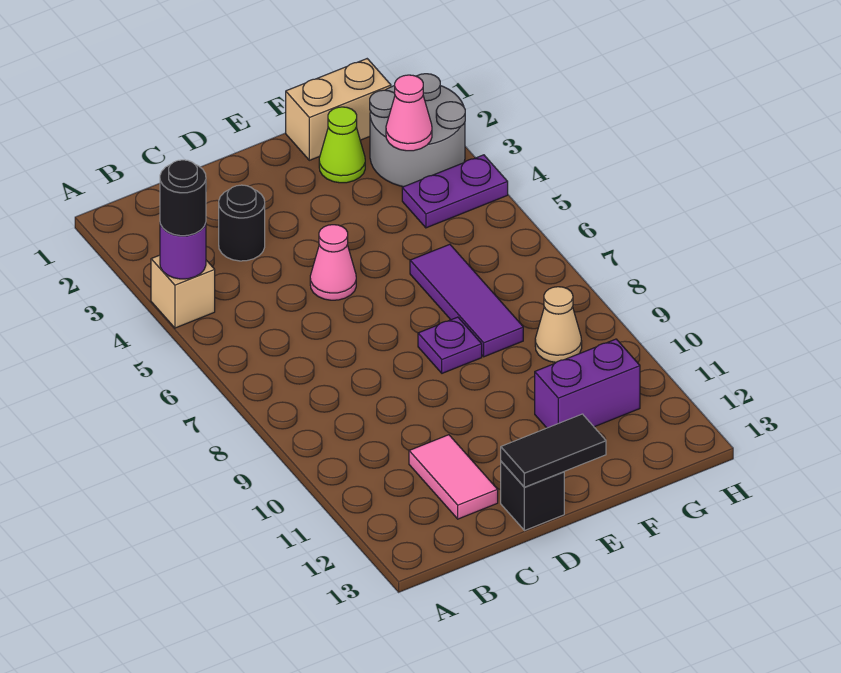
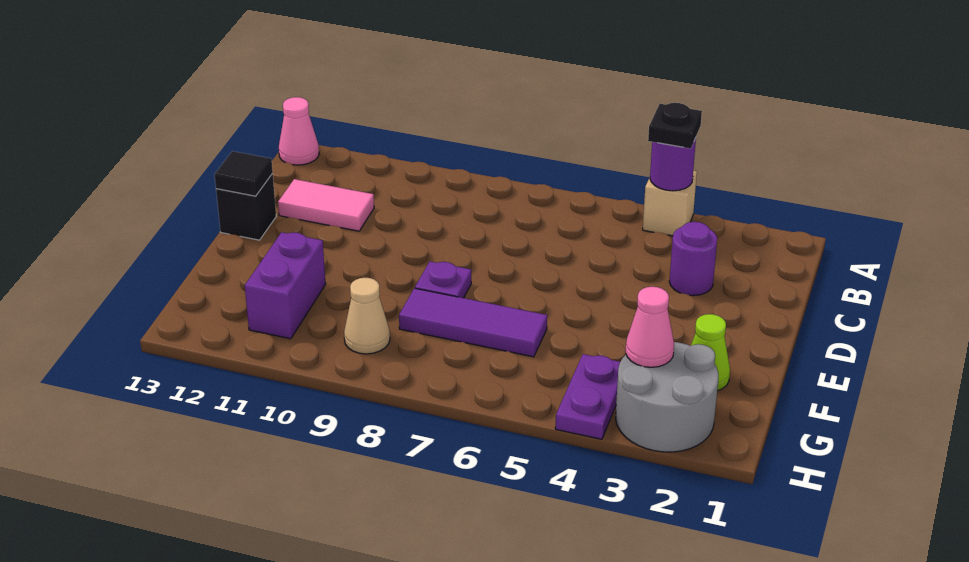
black round brick A4 level 3 -> black plate A4 level 3
black round brick C3 level 1 -> purple round brick C3 level 1
pink cone D5 level 1 -> pink cone A13 level 1
black tile D13:E13 level 2 -> black tile D13 level 2
tan brick F1:G1 level 1 -> none

